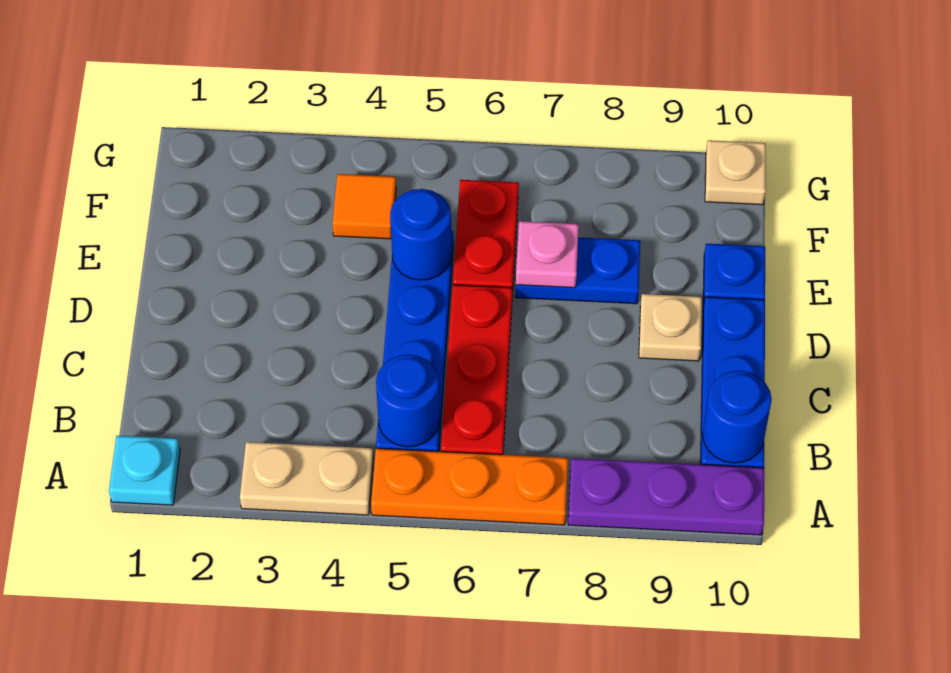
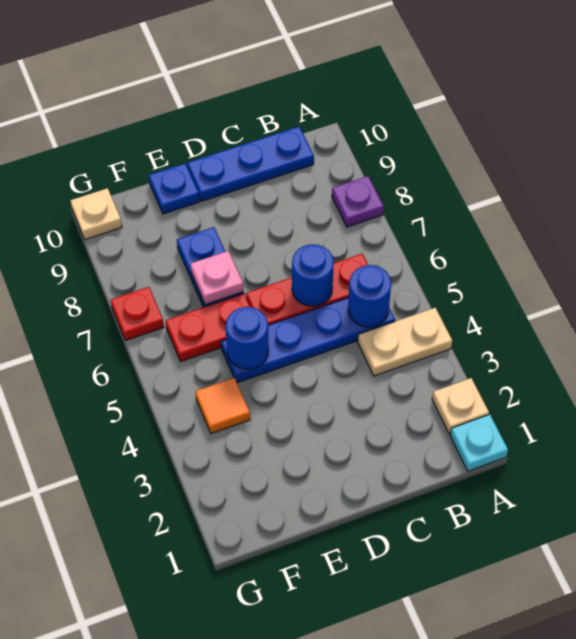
tan plate A3:A4 level 1 -> tan plate A4:B4 level 1
orange plate A5:A7 level 1 -> none
purple plate A8:A10 level 1 -> purple plate A8 level 1
blue round brick B10 level 2 -> blue round brick C6 level 2
tan plate D9 level 1 -> tan plate A2 level 1
none -> red plate G7 level 1

